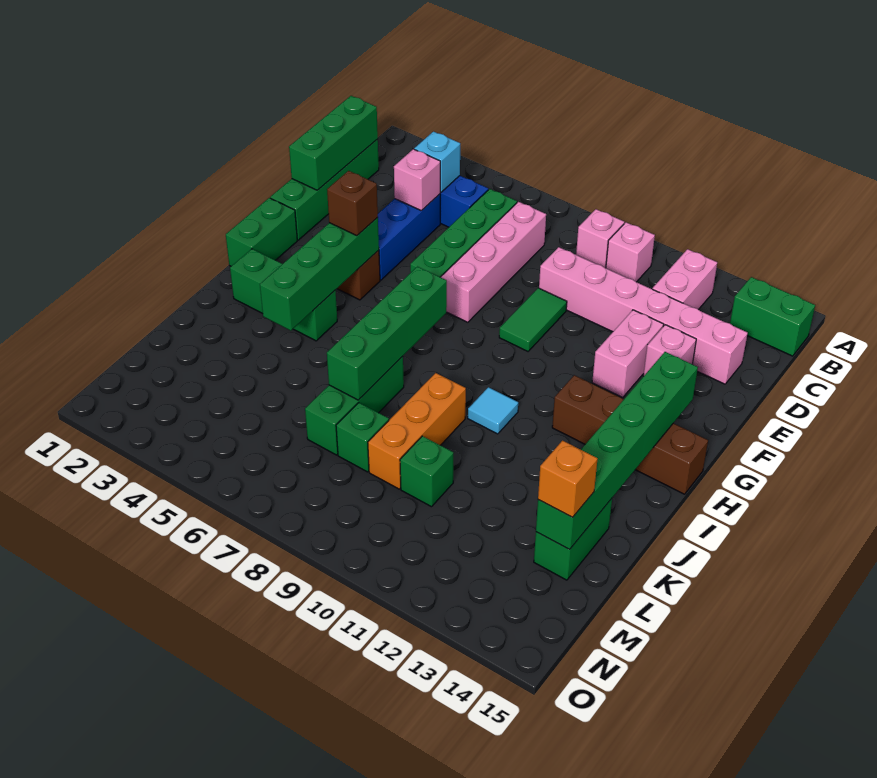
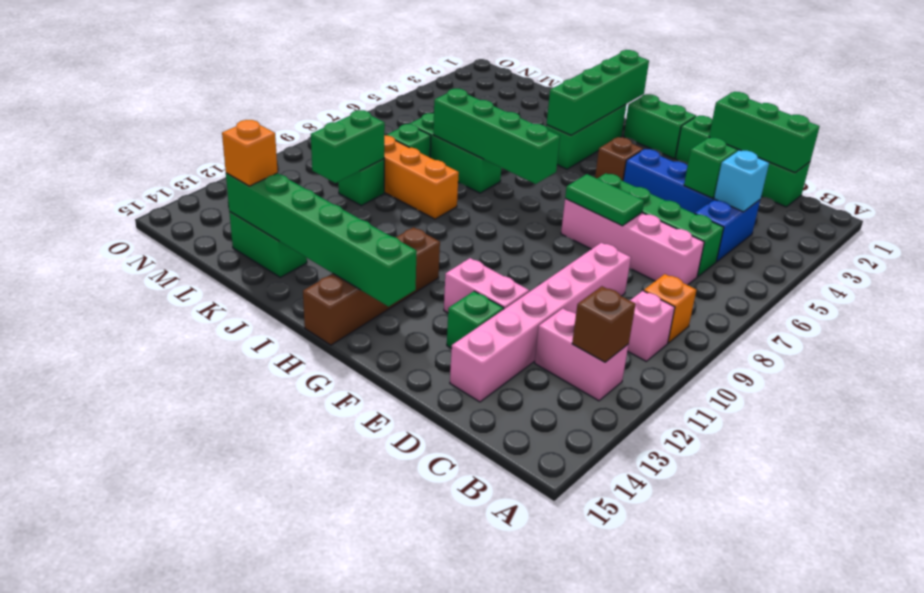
pink brick B9 level 1 -> orange brick B9 level 1
green brick B14:B15 level 1 -> green brick L10:L11 level 2
pink brick D4 level 2 -> green brick D4 level 2
green tile E9:F9 level 1 -> green tile E7:F7 level 2
pink brick E13 level 1 -> green brick E13 level 1
green brick G4:J4 level 2 -> green brick I1:I4 level 2
brown brick G4 level 3 -> brown brick B12 level 2
cyan tile I10 level 1 -> none

